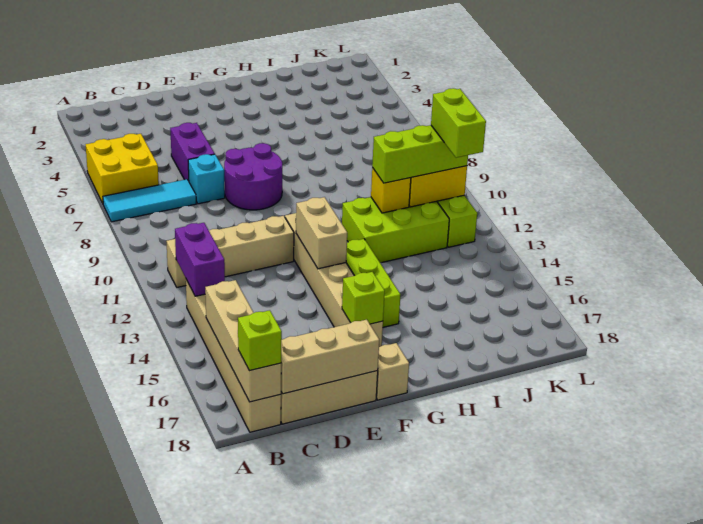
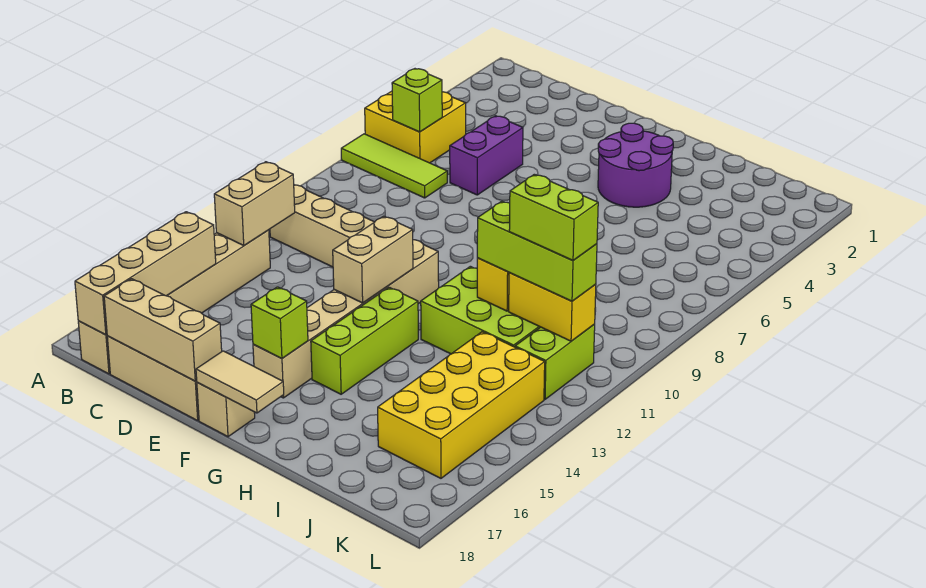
cyan tile A7:C7 level 1 -> lime tile A7:C7 level 1
purple brick B12:B13 level 2 -> tan brick B12:B13 level 2
lime brick B18 level 3 -> lime brick B6 level 2
cyan brick D7 level 1 -> none
purple round brick E7:F8 level 1 -> purple round brick G3:H4 level 1
none -> tan tile F18:G18 level 2
none -> yellow brick J13:K16 level 1
lime brick K11:K12 level 4 -> lime brick J11:K11 level 4

